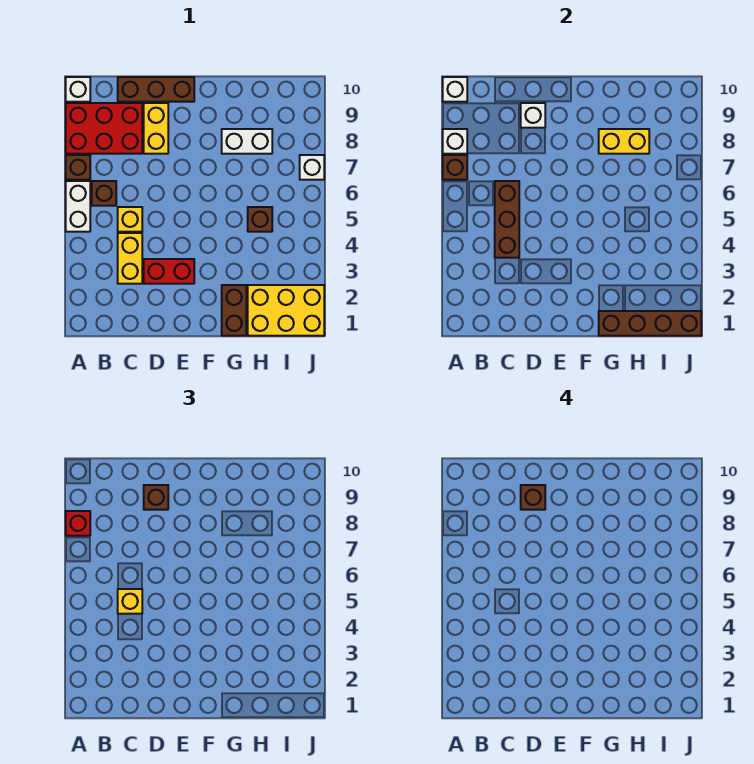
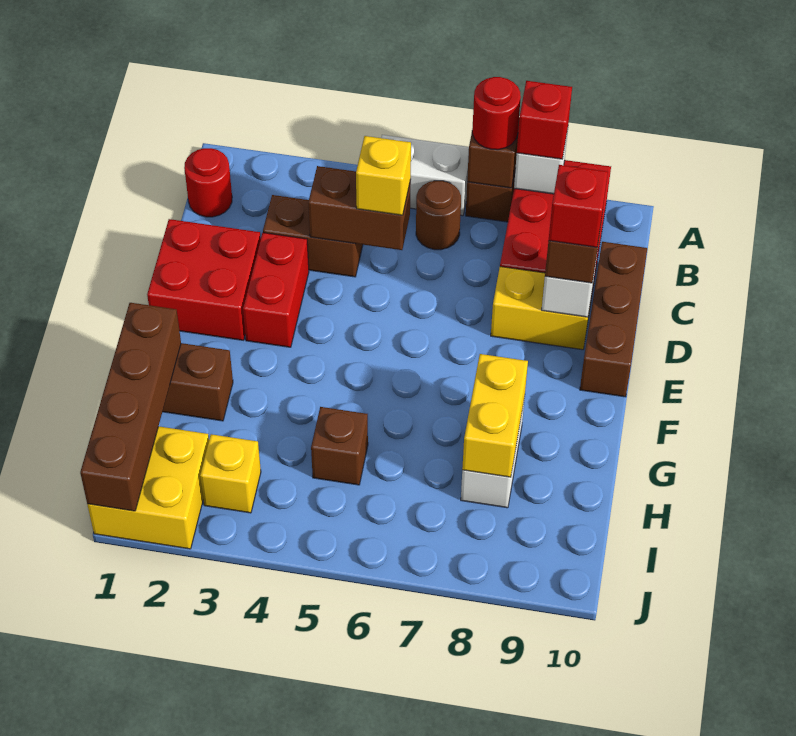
none -> red round brick A7 level 3
white brick A10 level 1 -> none
white brick A10 level 2 -> none
none -> red round brick B1 level 1
brown brick B6 level 1 -> brown round brick B6 level 1
yellow brick C3:C4 level 1 -> brown brick C3:C4 level 1
brown brick C4:C6 level 2 -> brown brick C4:C5 level 2
yellow brick C5 level 1 -> yellow brick I3 level 1
none -> red brick D1:E2 level 1
brown brick D9 level 4 -> red brick D9 level 4
yellow brick H1:J2 level 1 -> yellow brick I1:J2 level 1
white brick J7 level 1 -> none

